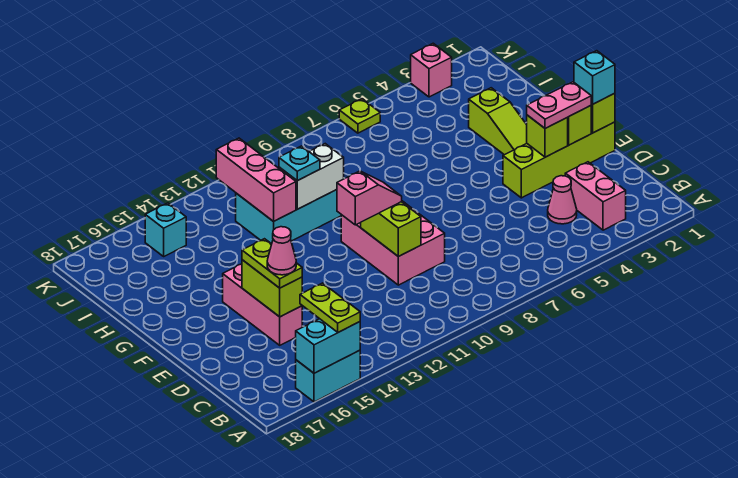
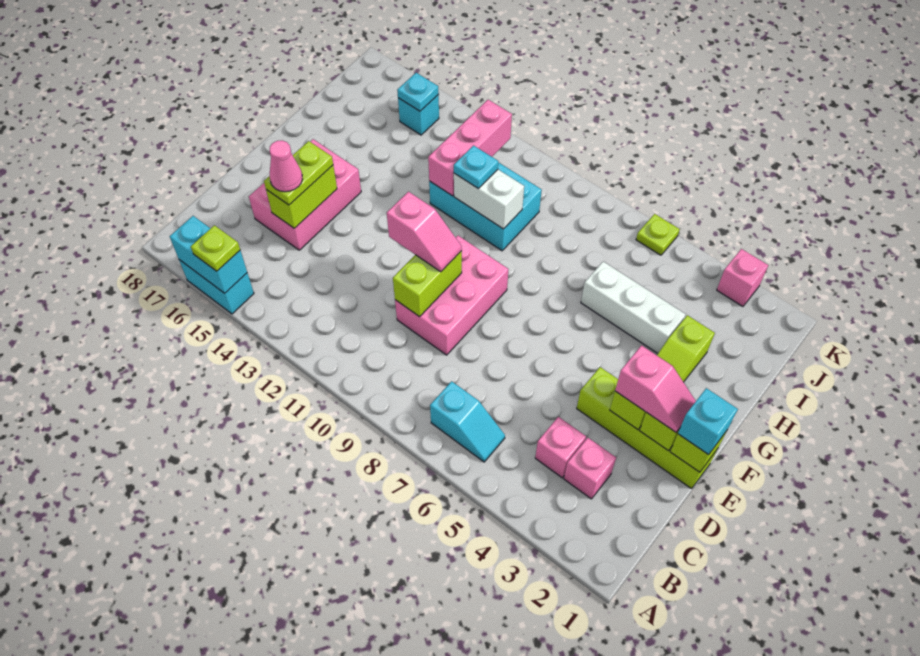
lime plate A15:B15 level 3 -> lime plate A15 level 3
pink brick B3:C3 level 1 -> pink brick C3 level 1
none -> cyan slope B6:B7 level 1 top 7
pink cone C4 level 1 -> pink brick C4 level 1
pink brick D15:F15 level 1 -> pink brick D15:F16 level 1
pink plate E2:E3 level 3 -> pink slope E2:E3 level 3 top 3
none -> white brick H4:H6 level 1
none -> cyan plate J15 level 2

